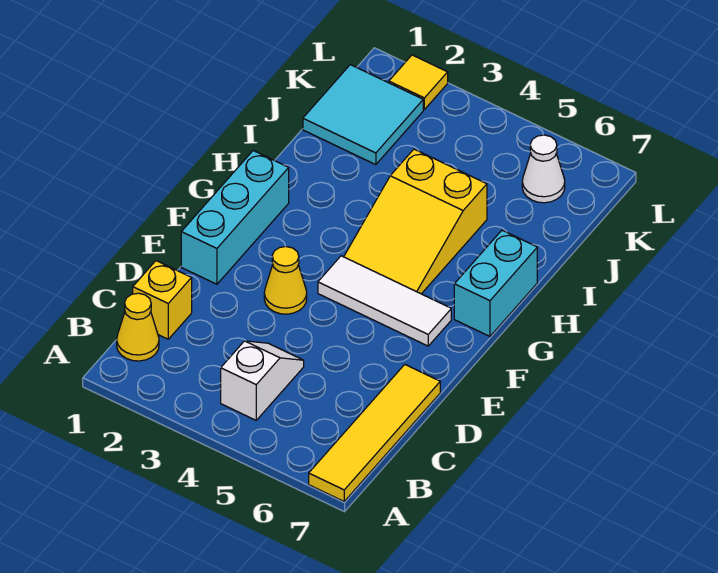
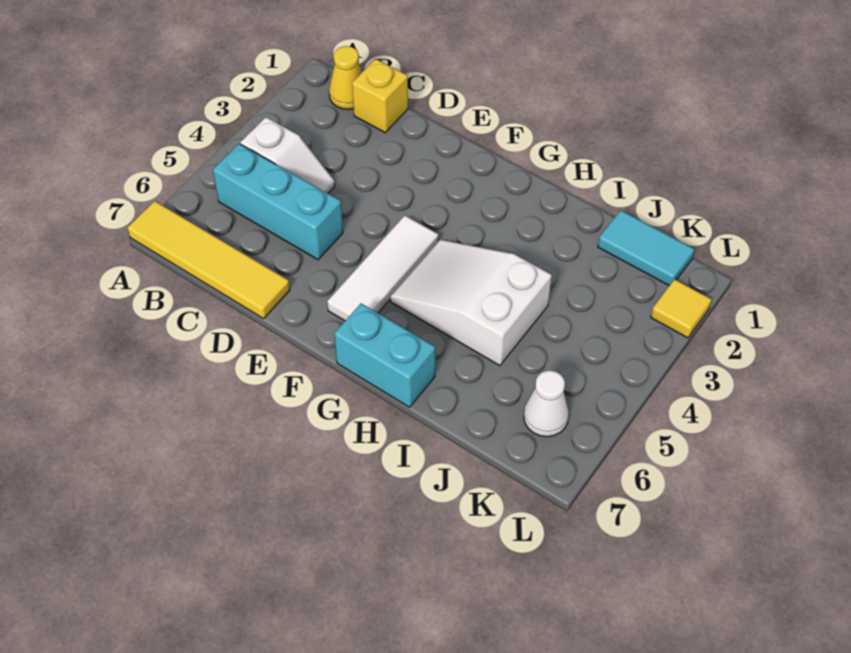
cyan brick E1:G1 level 1 -> cyan brick B5:D5 level 1
yellow cone E3 level 1 -> none
yellow slope G4:I5 level 1 top I -> white slope G4:I5 level 1 top I
cyan tile J1:K2 level 1 -> cyan tile J1:K1 level 1

